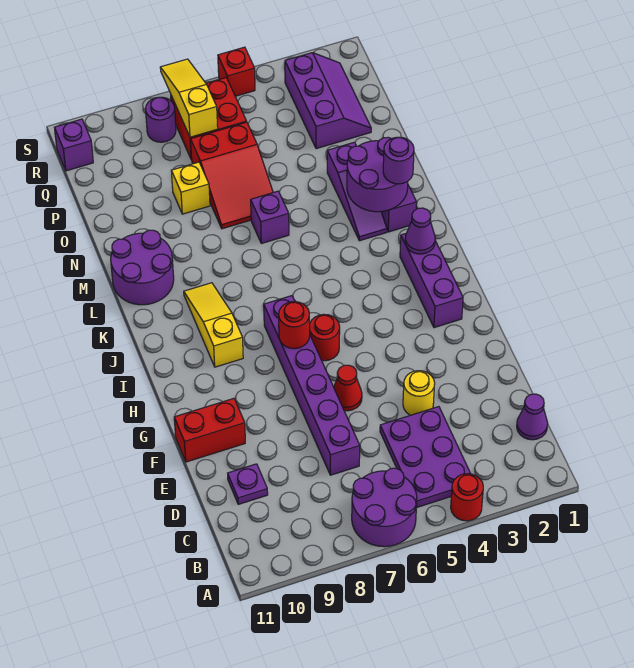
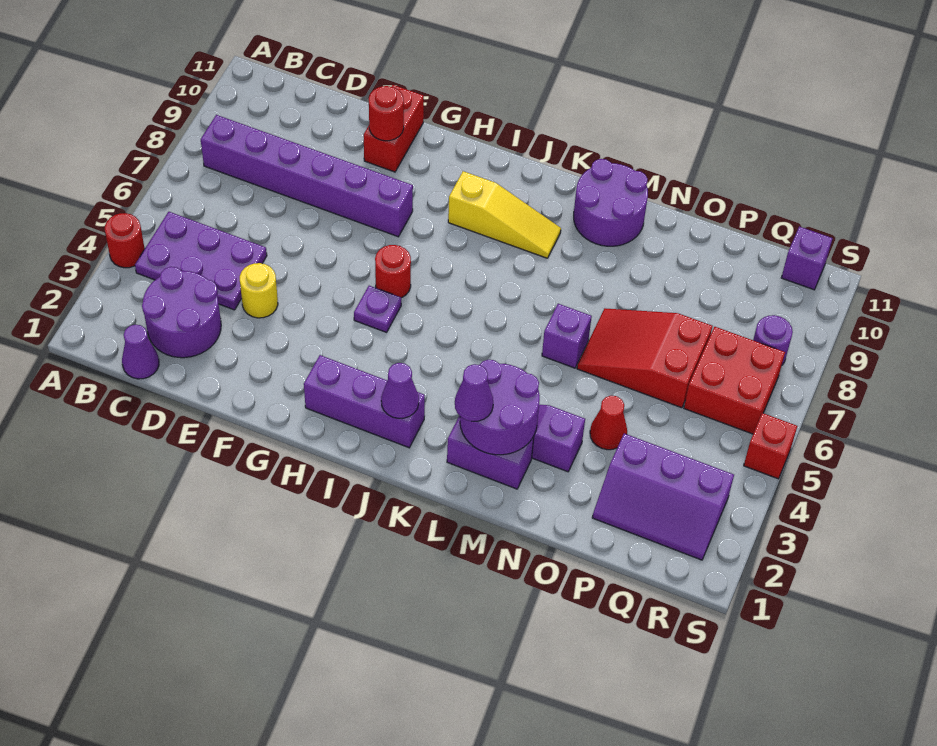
purple round brick A6:B7 level 1 -> purple round brick C2:D3 level 1
purple brick D7:I7 level 1 -> purple brick B8:G8 level 1
purple plate D10 level 1 -> purple plate H5 level 1
red cone F6 level 1 -> red cone O4 level 1
red round brick H7 level 2 -> red round brick F10 level 2
purple round brick L2 level 3 -> purple cone L2 level 3
yellow brick O8 level 1 -> none
yellow slope Q7:S7 level 2 top Q -> none

